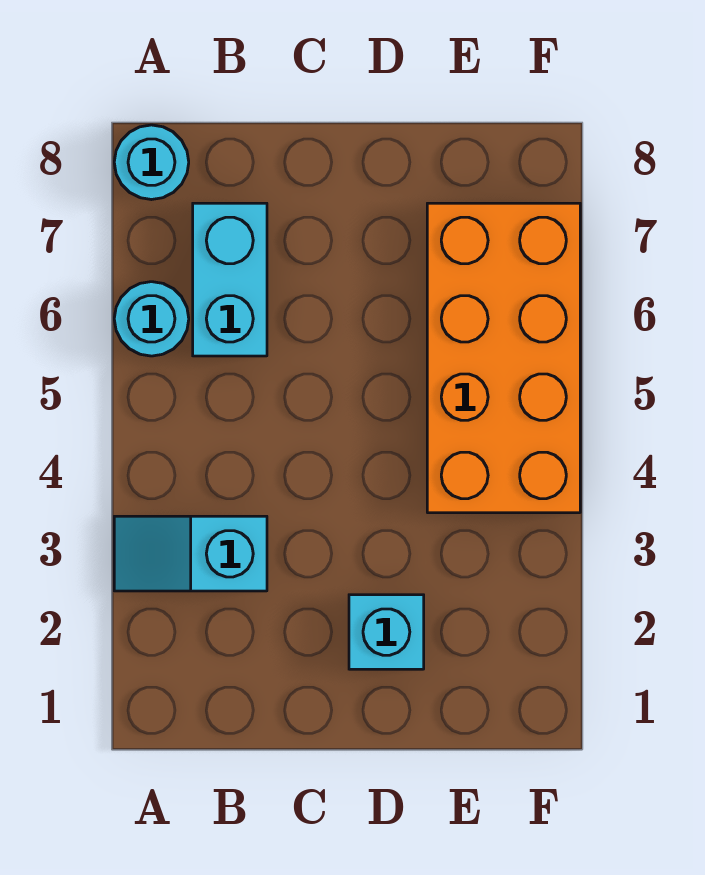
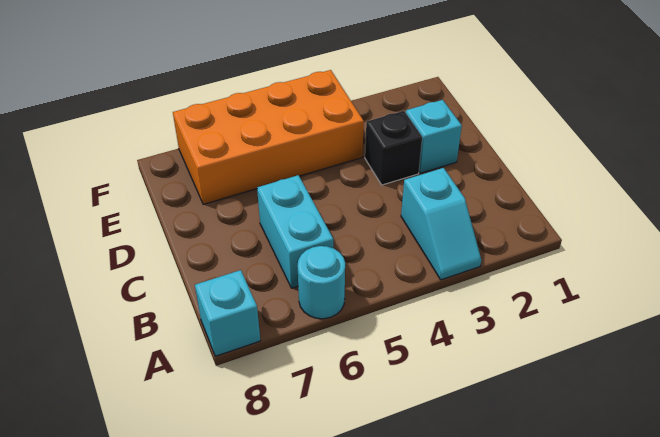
cyan round brick A8 level 1 -> cyan brick A8 level 1
cyan brick B6:B7 level 1 -> cyan brick B6:C6 level 1
none -> black brick D3 level 1

